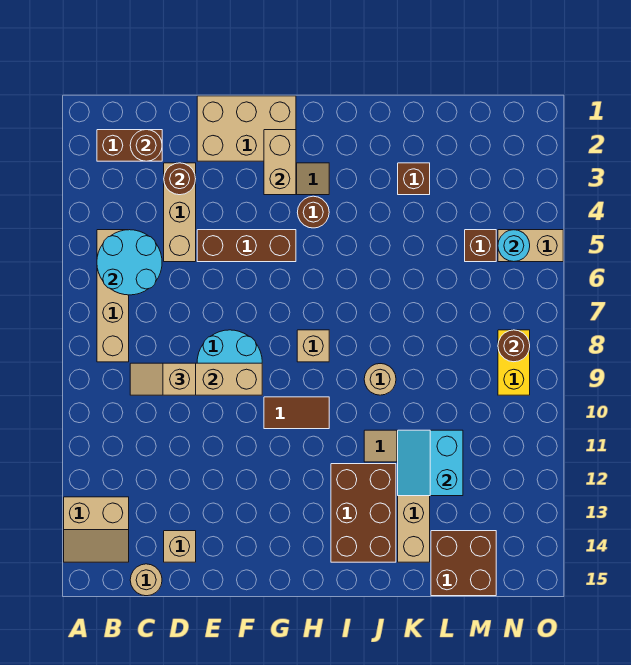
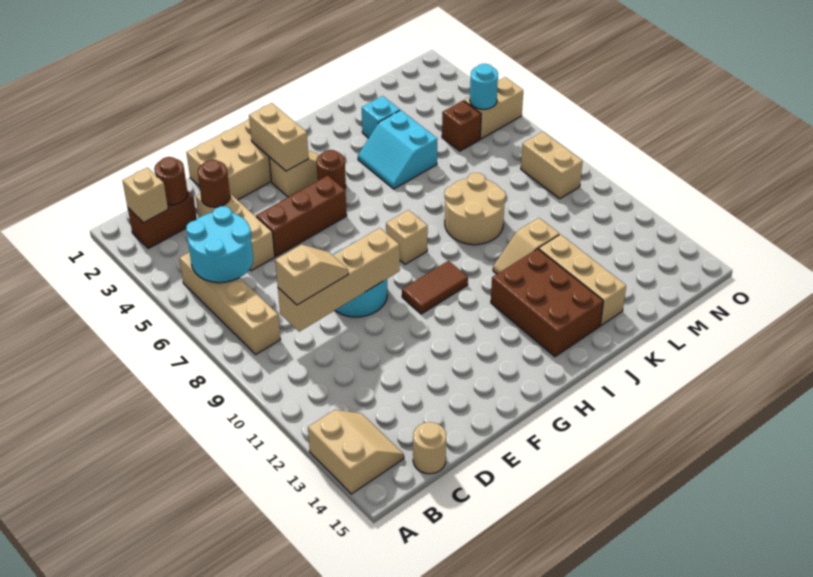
tan slope A13:B14 level 1 top 13 -> tan slope A13:B14 level 1 top A
tan slope C9:D9 level 3 top D -> tan slope C9:D9 level 3 top C
tan brick D14 level 1 -> tan brick B2 level 2
tan round brick J9 level 1 -> tan round brick J8:K9 level 1
brown brick K3 level 1 -> cyan brick K3 level 1
cyan slope K11:L12 level 2 top L -> cyan slope J4:K5 level 1 top K
brown brick L14:M15 level 1 -> none
yellow brick N8:N9 level 1 -> tan brick N8:N9 level 1
brown round brick N8 level 2 -> none

